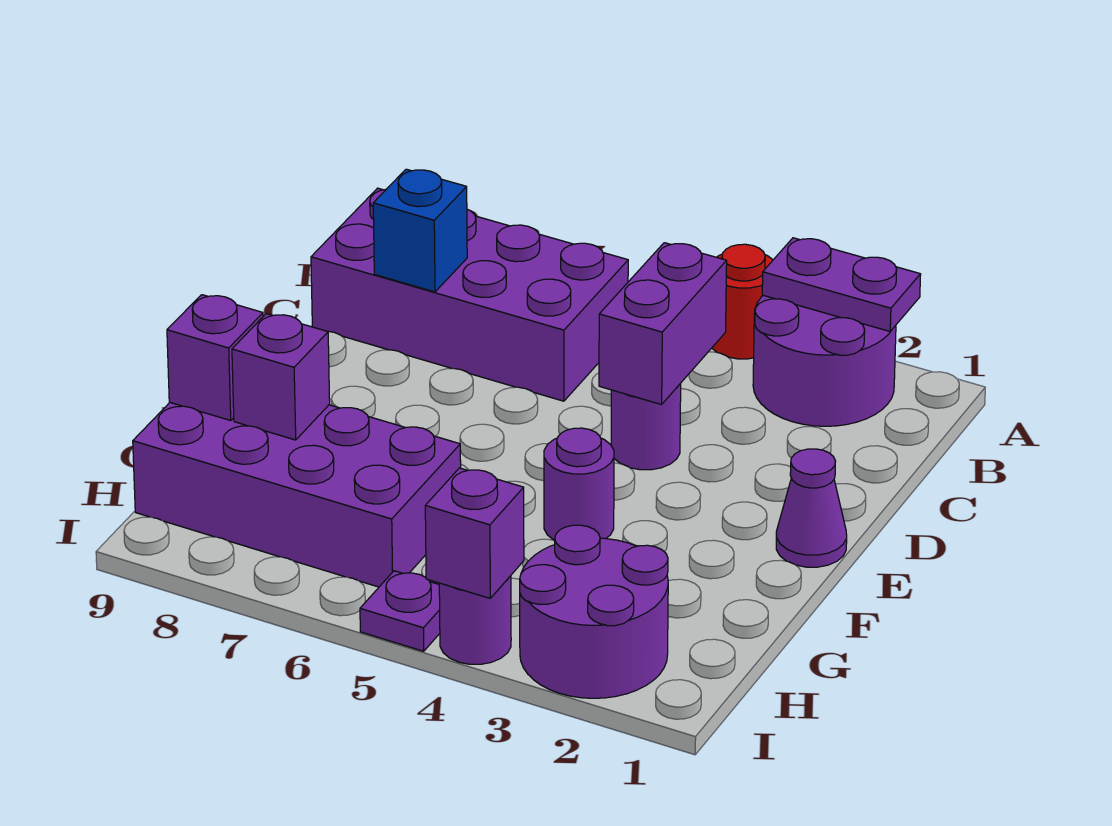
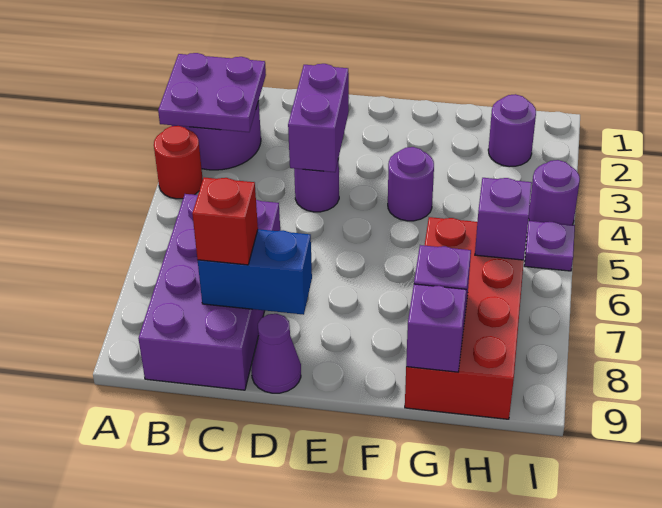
purple plate A2:A3 level 2 -> purple plate A2:B3 level 2
purple brick C4:D4 level 2 -> purple brick D3:D4 level 2
blue brick C8 level 2 -> blue brick C8:D8 level 2
none -> red brick C8 level 3
purple cone E1 level 1 -> purple cone D9 level 1
purple brick G6:H9 level 1 -> red brick G6:H9 level 1
purple round brick H2:I3 level 1 -> purple round brick H2 level 1
purple brick I4 level 2 -> purple brick H6 level 2

